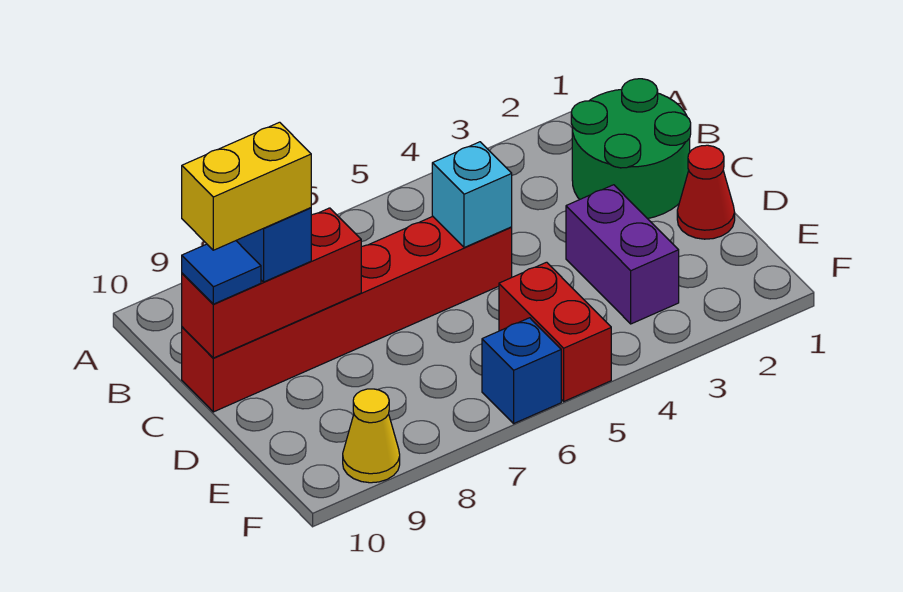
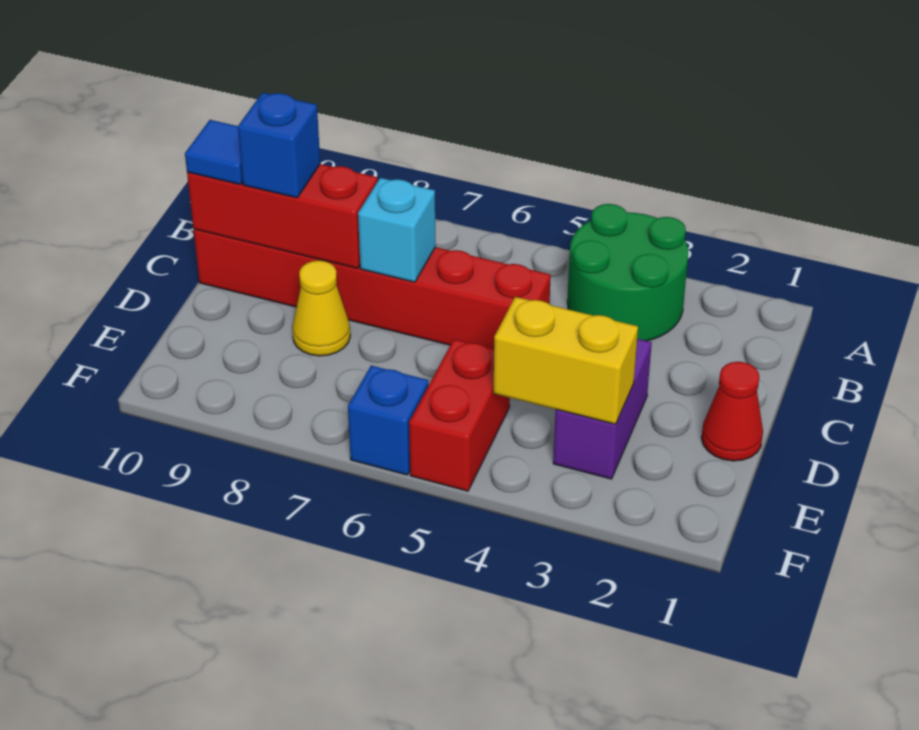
green round brick B1:C2 level 1 -> green round brick A3:B4 level 1
cyan brick C5 level 2 -> cyan brick C7 level 2
yellow brick C9:C10 level 4 -> yellow brick E3:E4 level 2
yellow cone F9 level 1 -> yellow cone D8 level 1

